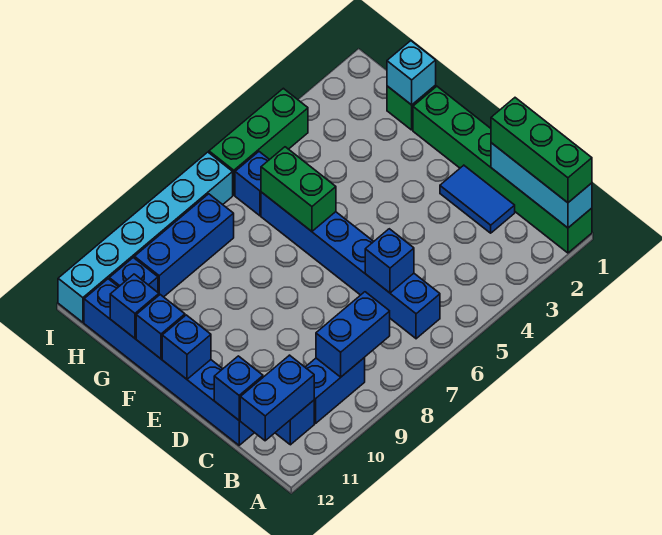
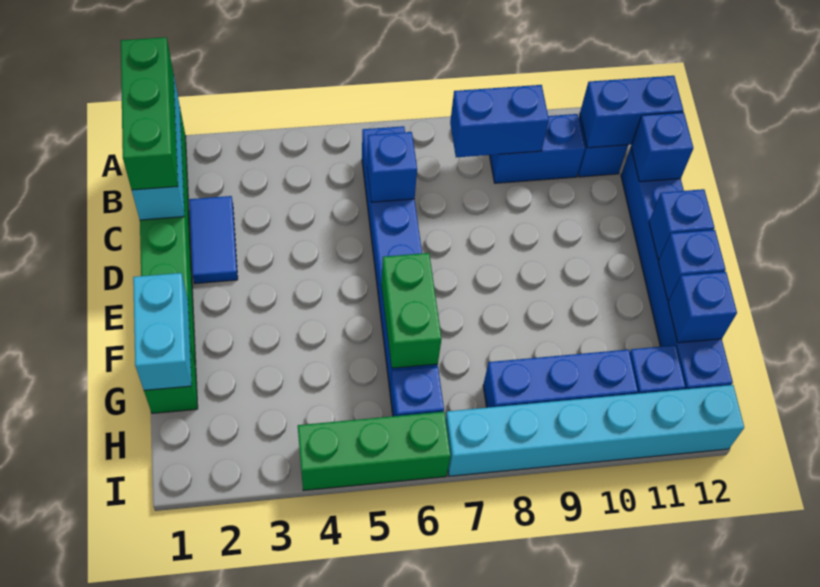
cyan brick G1 level 2 -> cyan brick F1:G1 level 2

